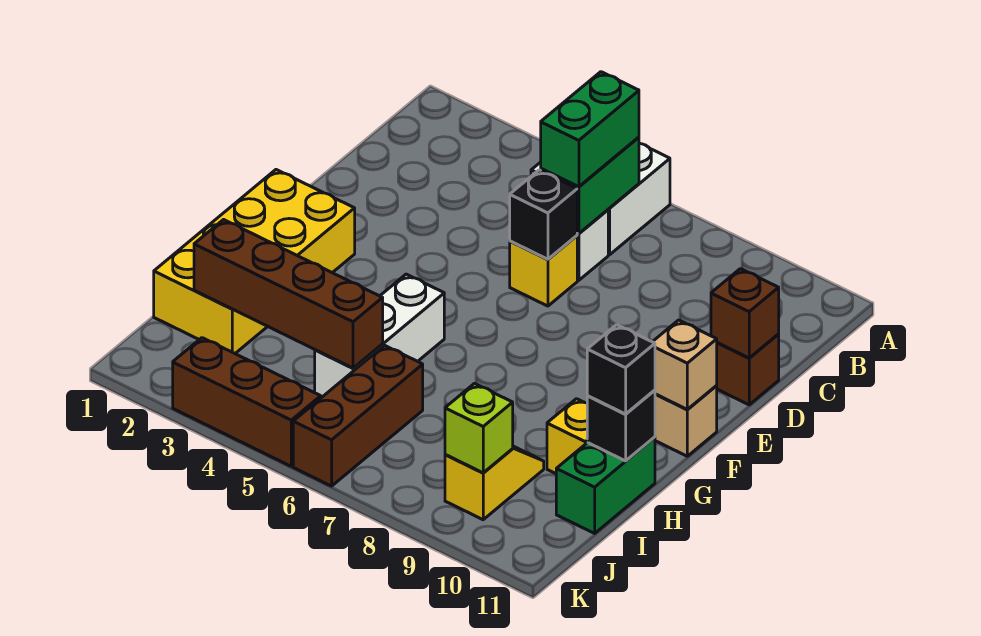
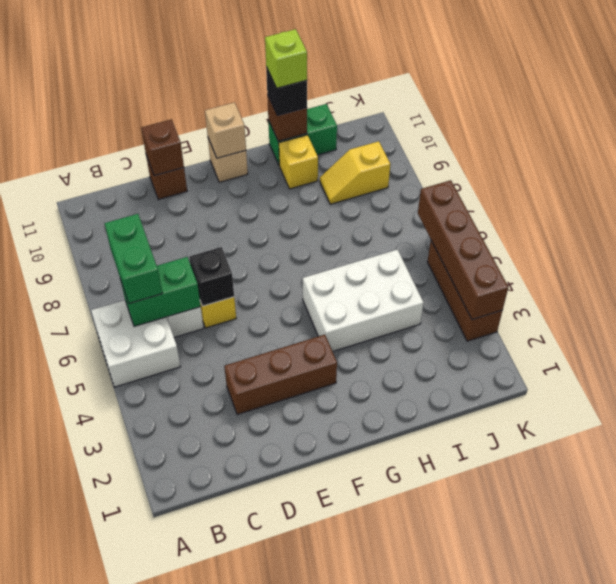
green brick B6:C6 level 3 -> green brick B6:B7 level 3
yellow brick F1:I2 level 1 -> none
white brick G5:I5 level 1 -> white brick G4:I5 level 1
black brick H11 level 2 -> brown brick H11 level 2
brown brick I2:I5 level 2 -> brown brick K3:K6 level 2
brown brick I6:K6 level 1 -> brown brick D3:F3 level 1
lime brick J9 level 2 -> lime brick H11 level 4

